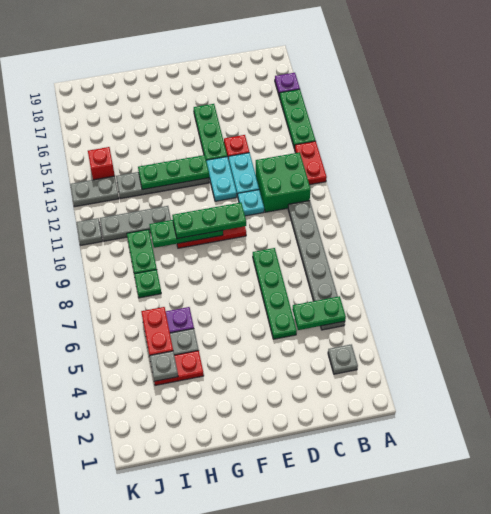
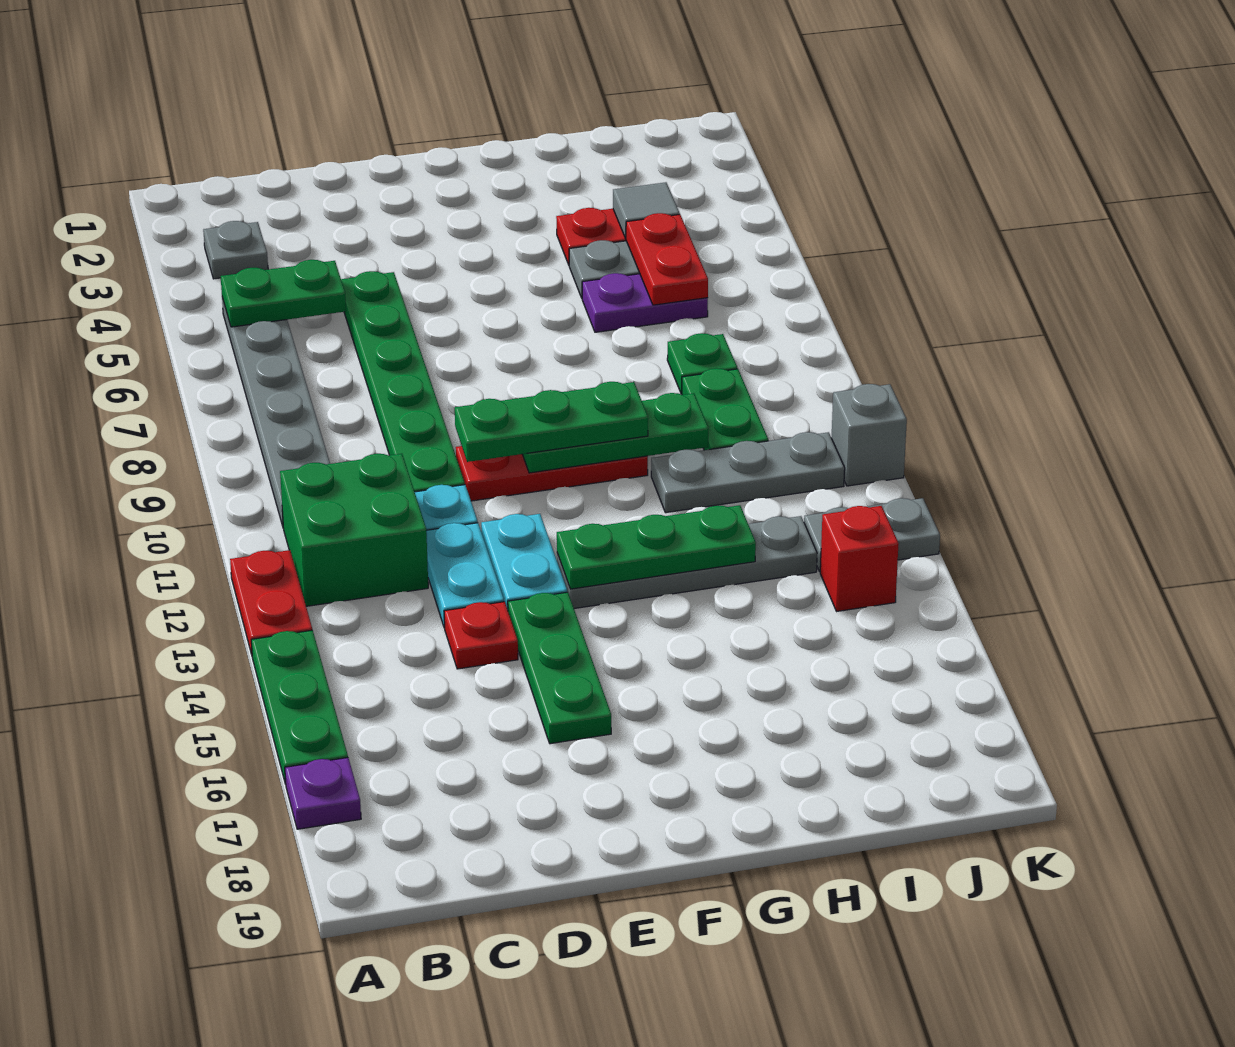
green plate D5:D8 level 1 -> green plate D5:D10 level 1
grey plate I4 level 2 -> grey tile I4 level 2
grey plate K11 level 1 -> grey brick K11 level 1

